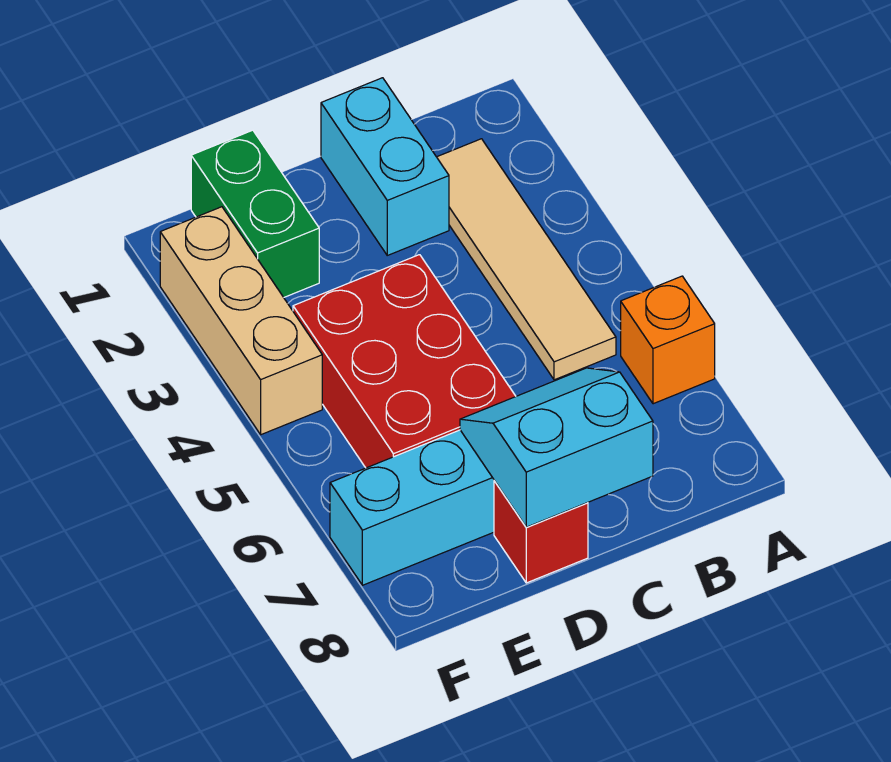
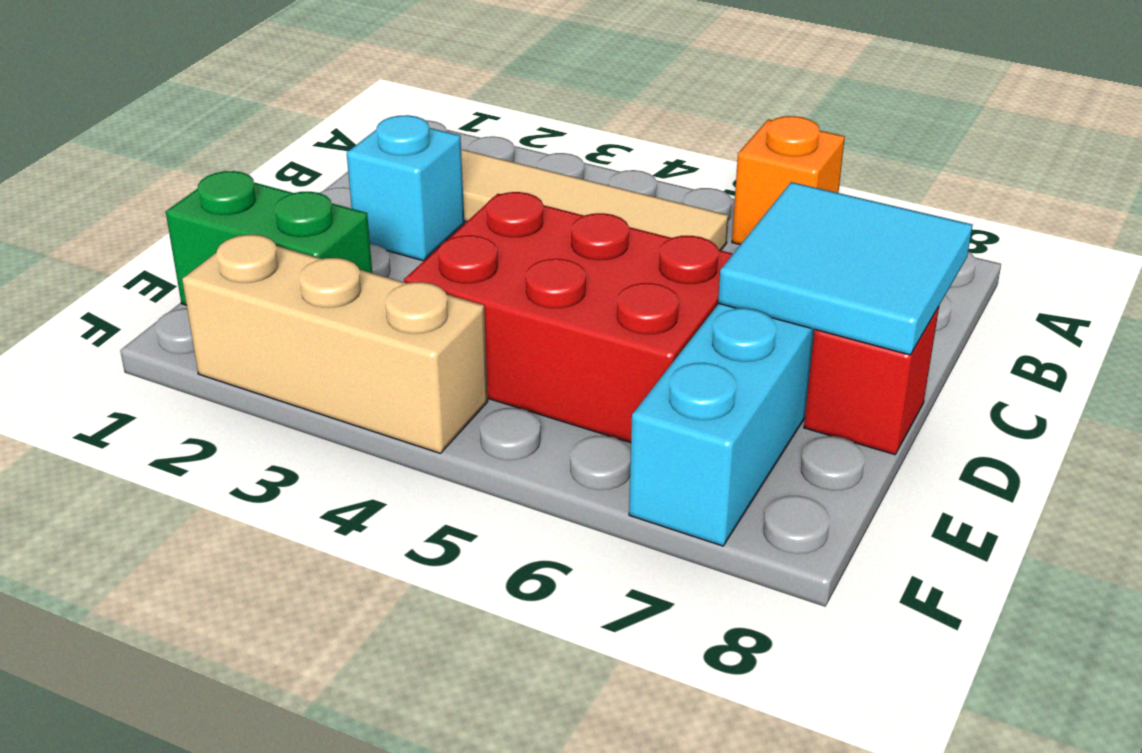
cyan brick C1:C2 level 1 -> cyan brick C2 level 1
cyan slope C7:D8 level 2 top 8 -> cyan tile C7:D8 level 2

